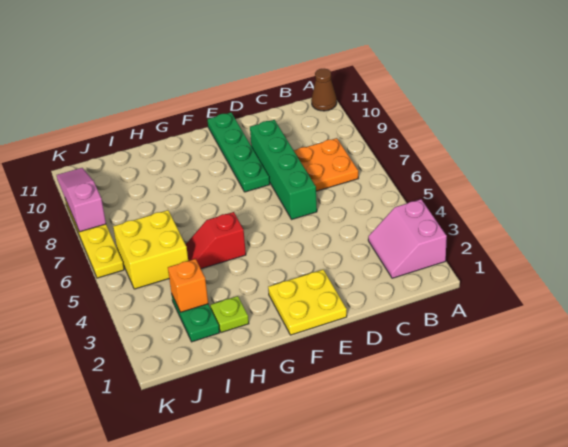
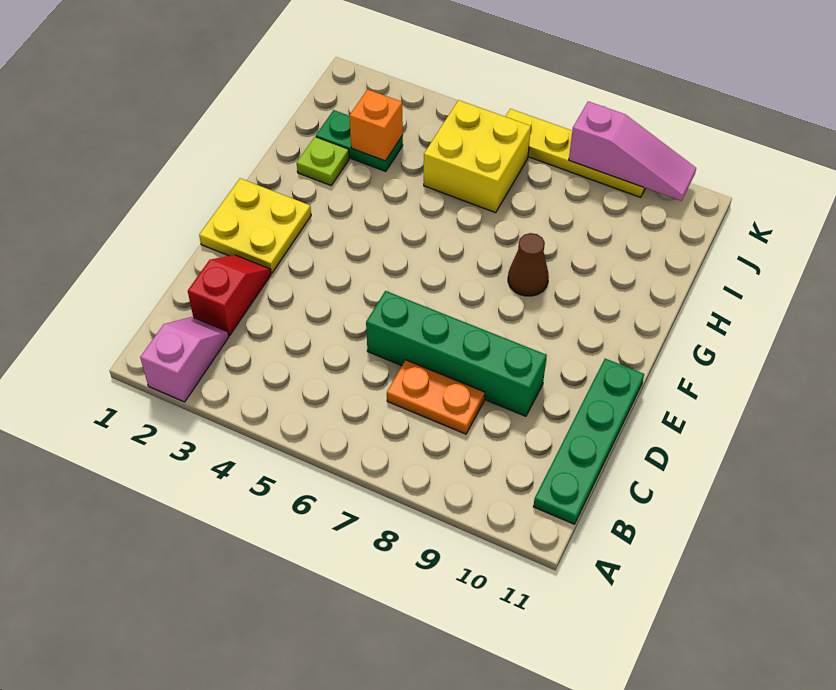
pink slope A2:B3 level 1 top A -> pink slope A2:B2 level 1 top A
brown cone A11 level 1 -> brown cone G8 level 1
orange plate B7:C8 level 1 -> orange plate C7:C8 level 1
green plate E8:E11 level 1 -> green plate B11:E11 level 1
red slope G5:H5 level 1 top G -> red slope C2:D2 level 1 top C

